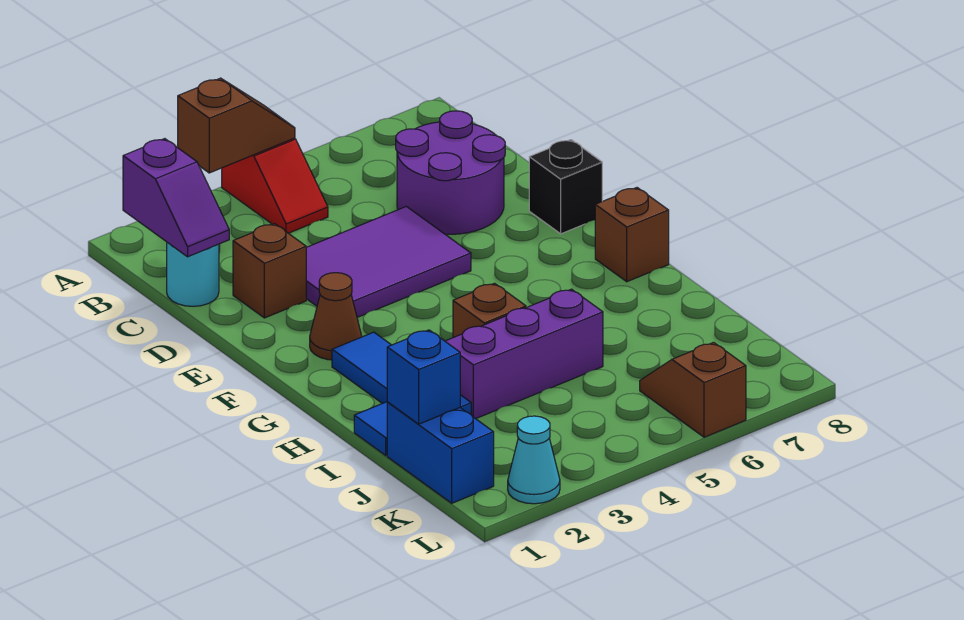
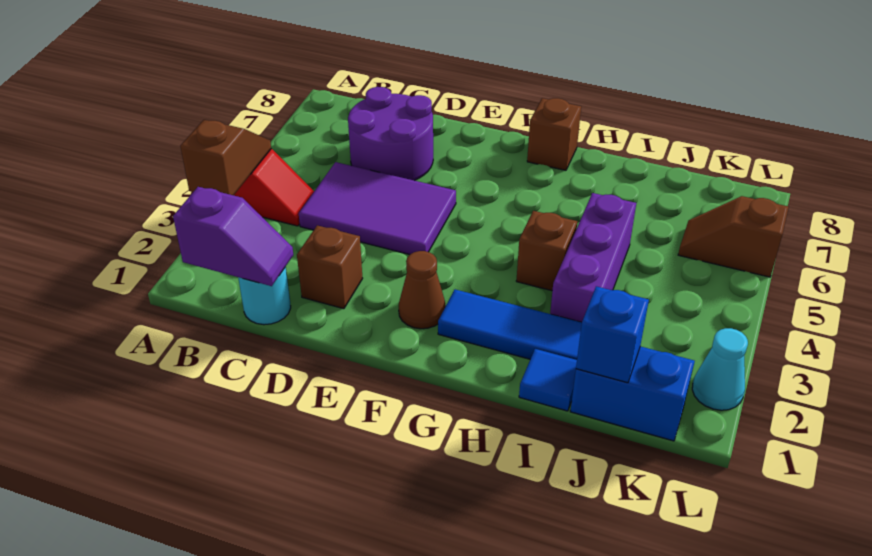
purple tile D3:E5 level 1 -> purple tile C4:E5 level 1
black brick E8 level 1 -> none

